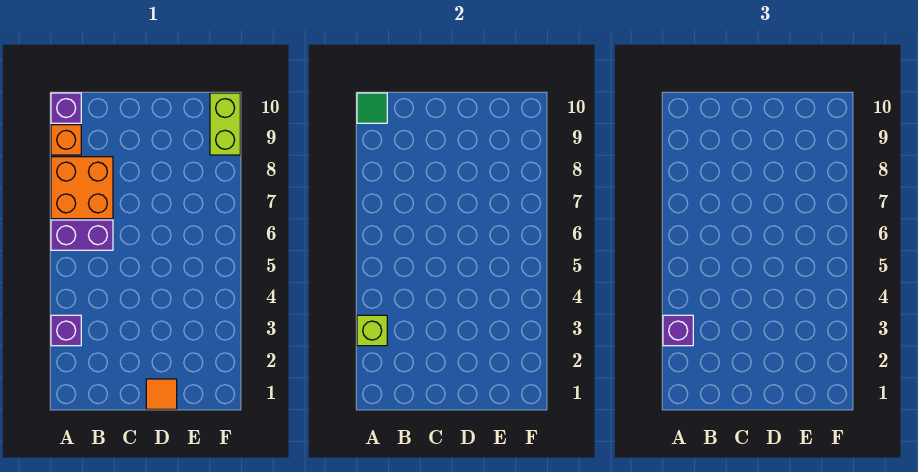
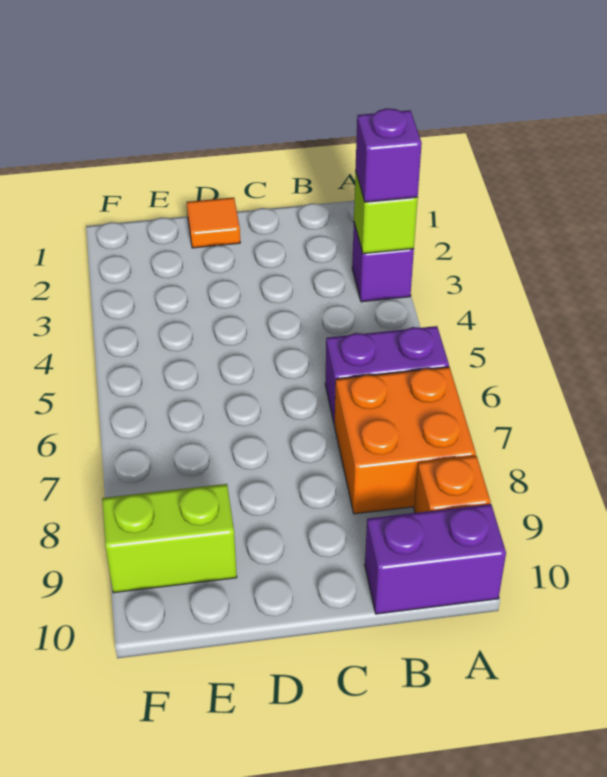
purple brick A10 level 1 -> purple brick A10:B10 level 1
green tile A10 level 2 -> none
lime brick F9:F10 level 1 -> lime brick E9:F9 level 1

